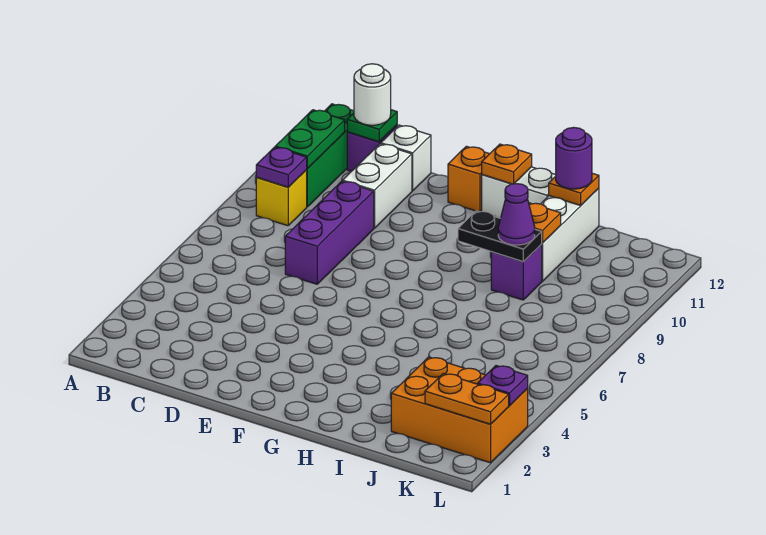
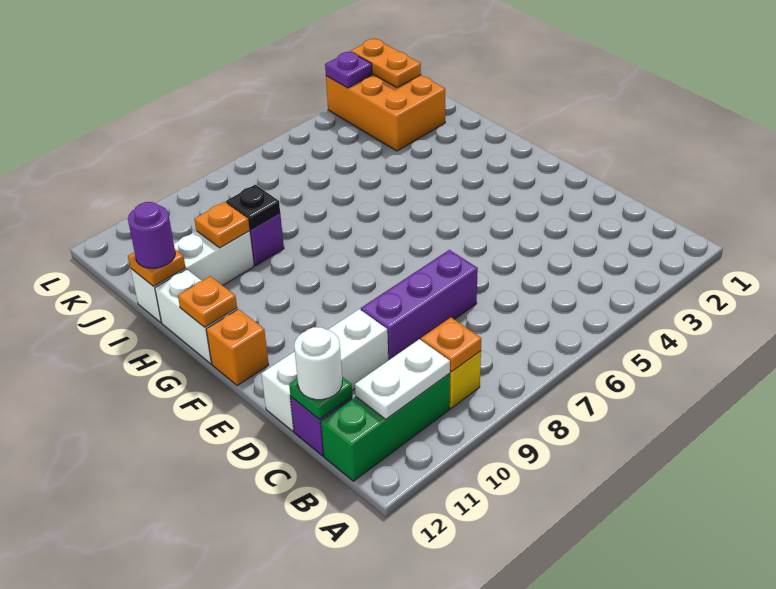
purple plate B9 level 2 -> orange plate B9 level 2
green plate B10:B11 level 2 -> white plate B10:B11 level 2
black plate H9:I9 level 2 -> black plate I9 level 2
purple cone I9 level 3 -> none

